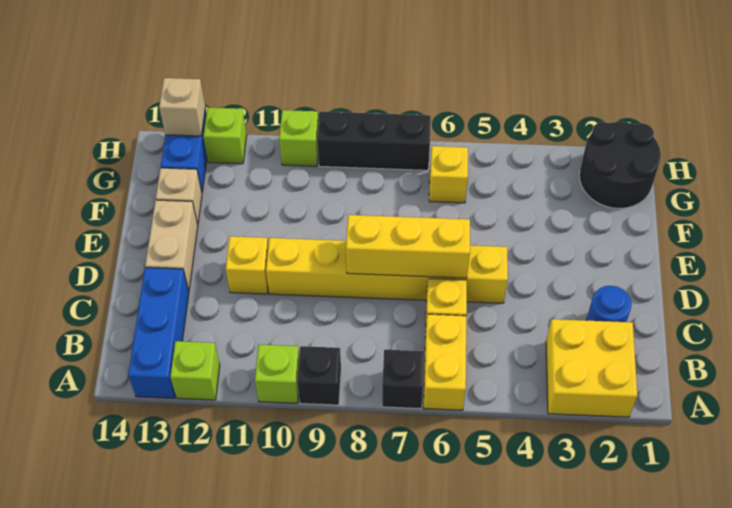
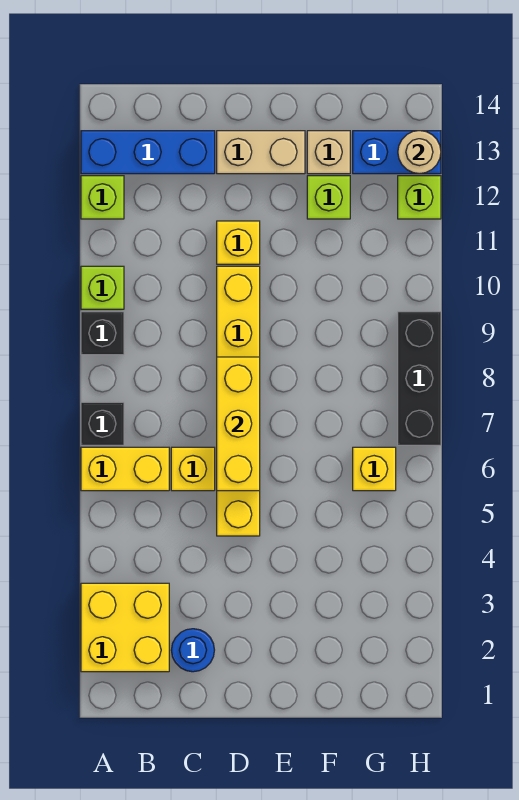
black round brick G1:H2 level 1 -> none
lime brick H10 level 1 -> lime brick F12 level 1
tan brick H13 level 2 -> tan round brick H13 level 2

